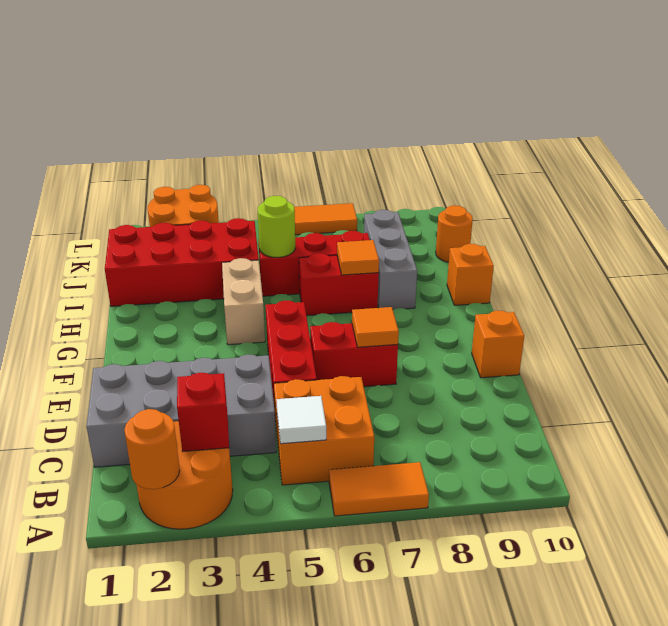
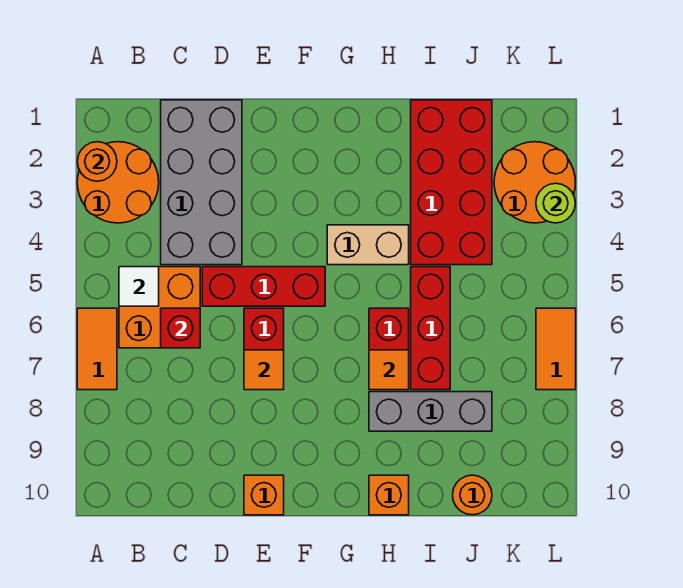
red brick B3 level 2 -> red brick C6 level 2
lime round brick I5 level 2 -> lime round brick L3 level 2

